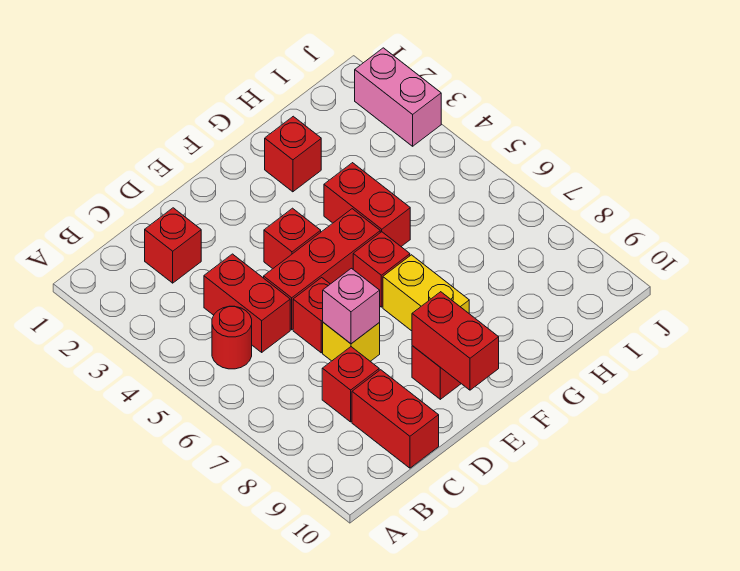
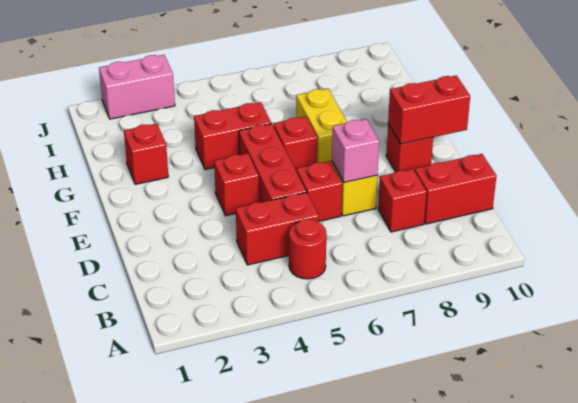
red brick C2 level 1 -> none
yellow brick F7:F8 level 1 -> yellow brick F7:G7 level 1

